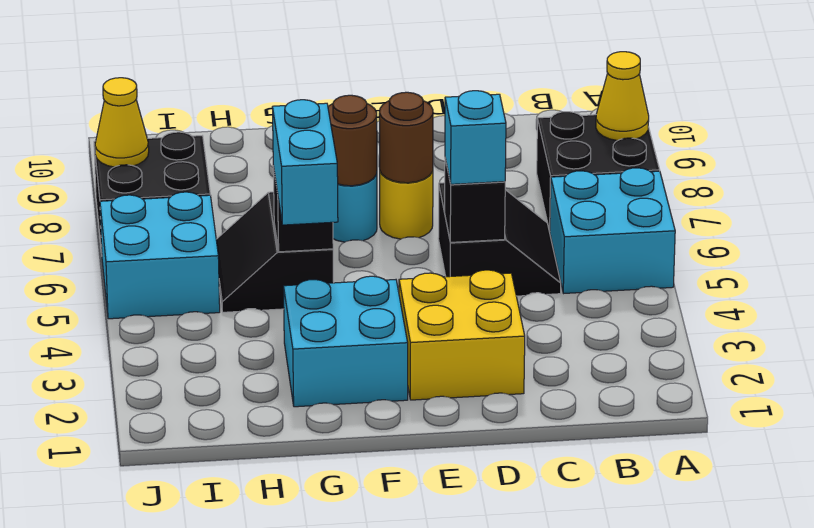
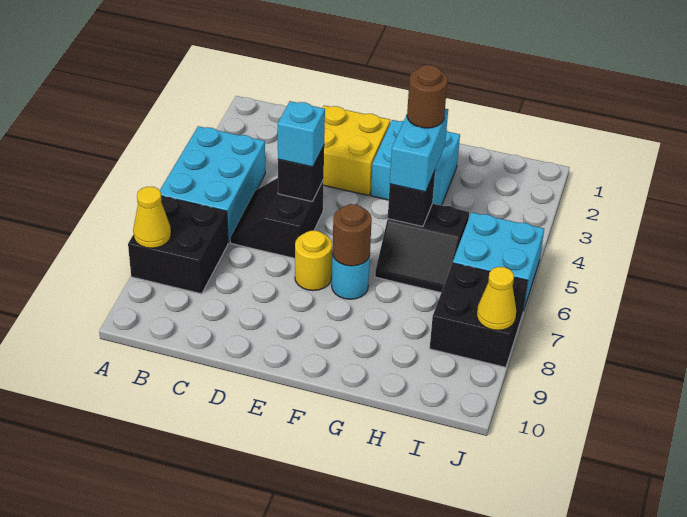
cyan brick A5:B6 level 1 -> cyan brick A4:B6 level 1
brown round brick E7 level 2 -> brown round brick G4 level 4
black slope G5:H6 level 1 top G -> black slope G5:H6 level 1 top 5

